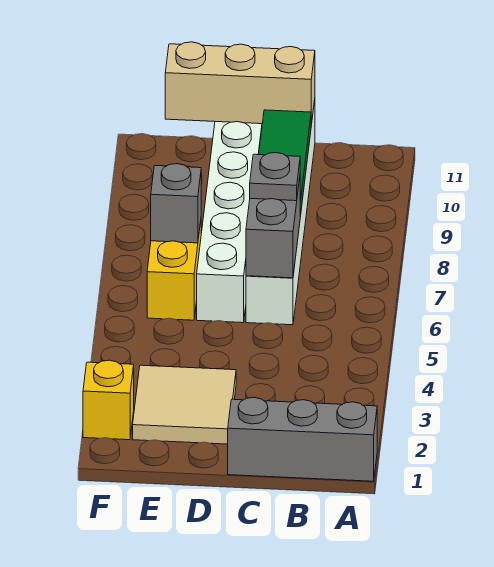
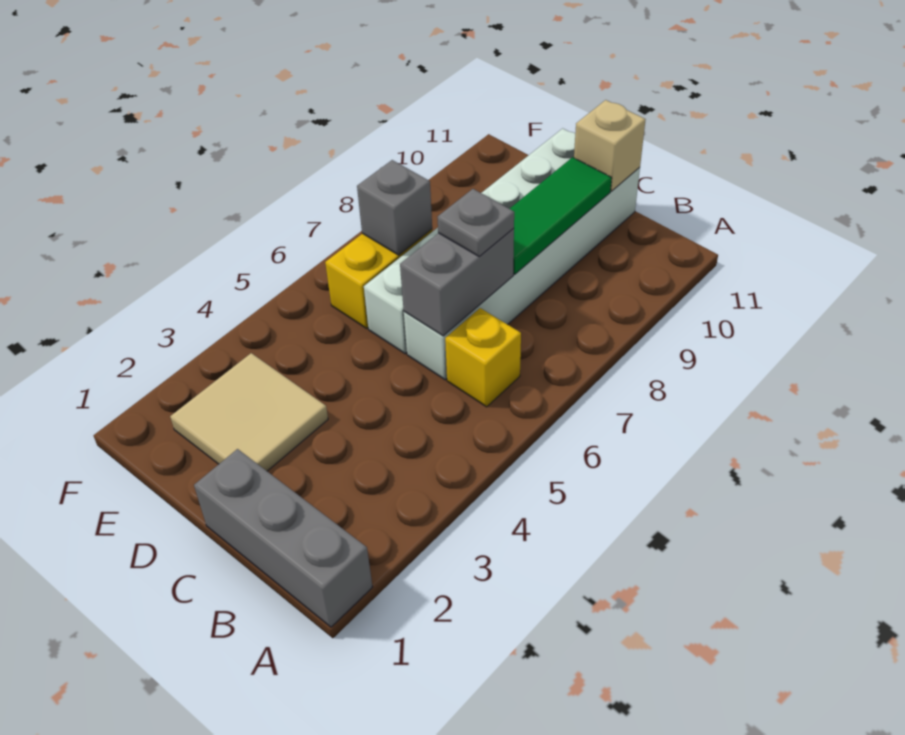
tan brick C11:E11 level 2 -> tan brick C11 level 2
yellow brick F2 level 1 -> yellow brick B6 level 1

